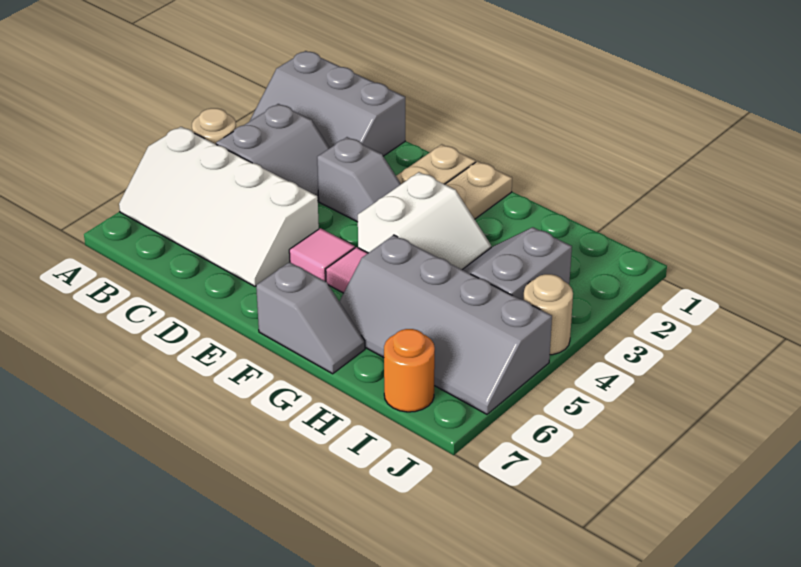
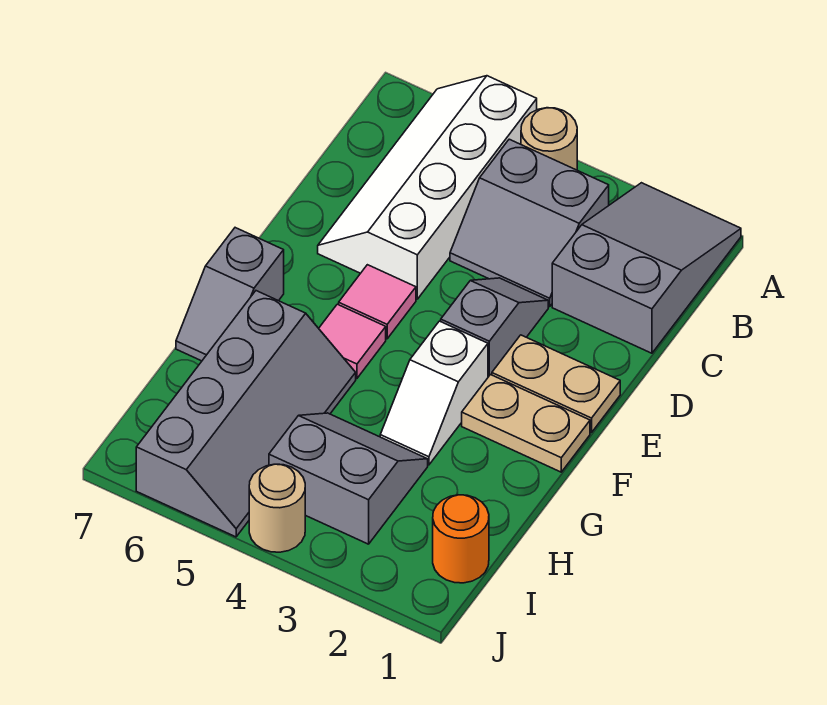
grey slope A1:C2 level 1 top 1 -> grey slope A1:C2 level 1 top C
grey slope D3:E3 level 1 top D -> grey slope D3:E3 level 1 top E
white slope F3:G4 level 1 top F -> white slope F3:G3 level 1 top F
grey slope G5:J6 level 1 top 5 -> grey slope G5:J6 level 1 top 6
orange round brick I7 level 1 -> orange round brick I1 level 1

